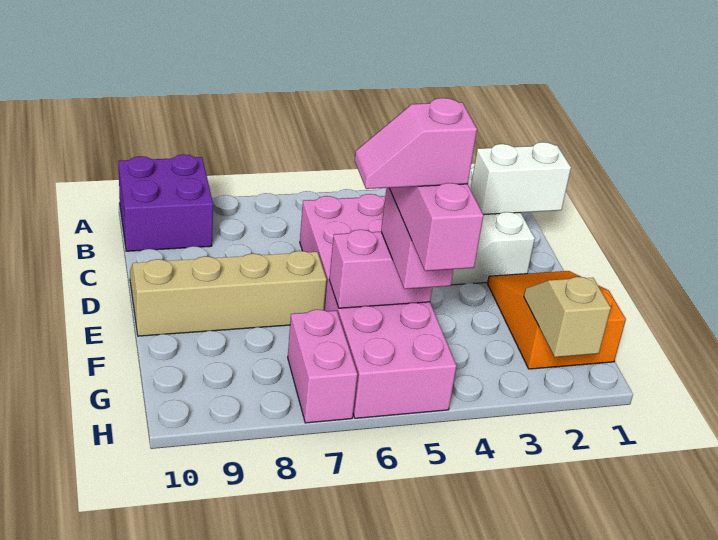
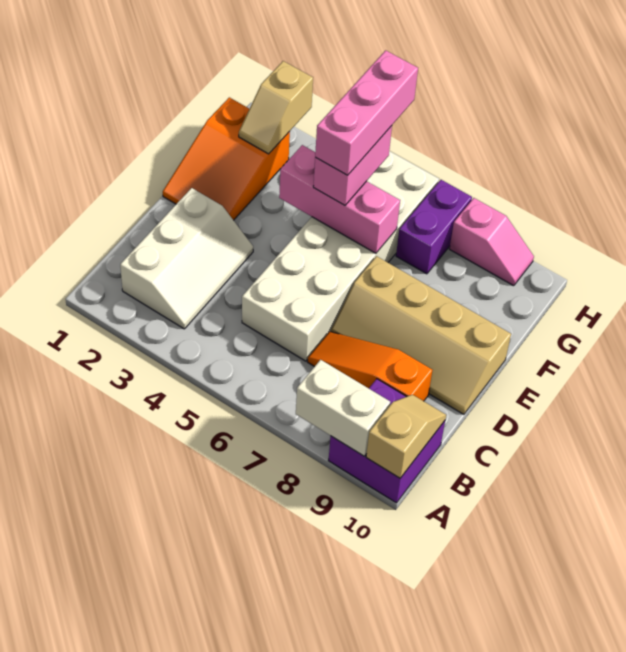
none -> tan slope A10:B10 level 2 top A
white brick C1:C2 level 2 -> white brick A8:A9 level 2
pink brick C5:H6 level 1 -> white brick C5:H6 level 1
none -> orange slope C7:C9 level 1 top 9
pink brick F5:F6 level 2 -> pink brick F4:F6 level 2
pink slope G5:G6 level 5 top 5 -> pink slope H8:H9 level 1 top 8
pink brick G7:H7 level 1 -> purple brick G7:H7 level 1

